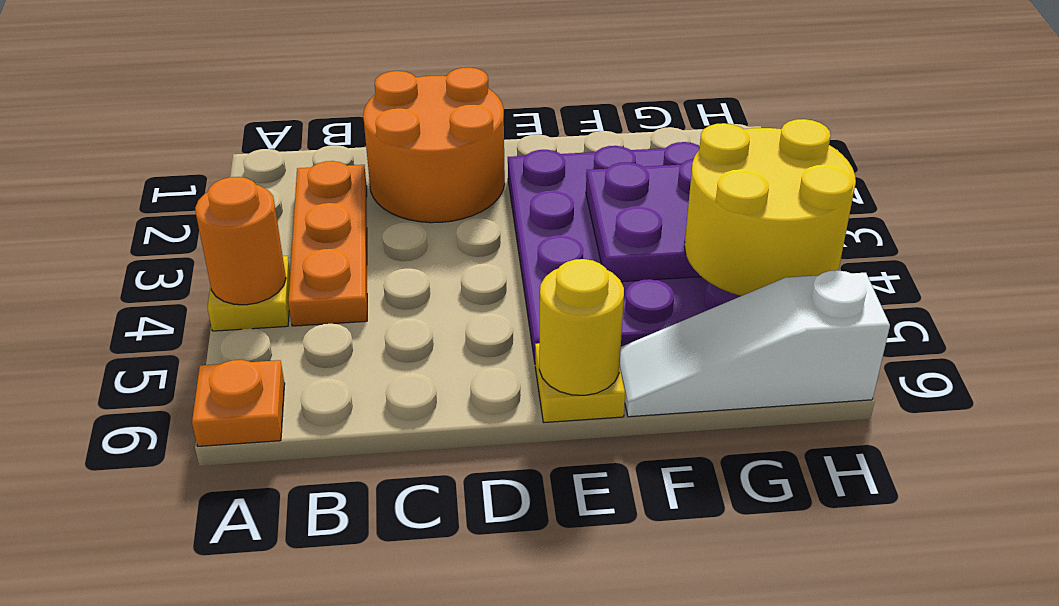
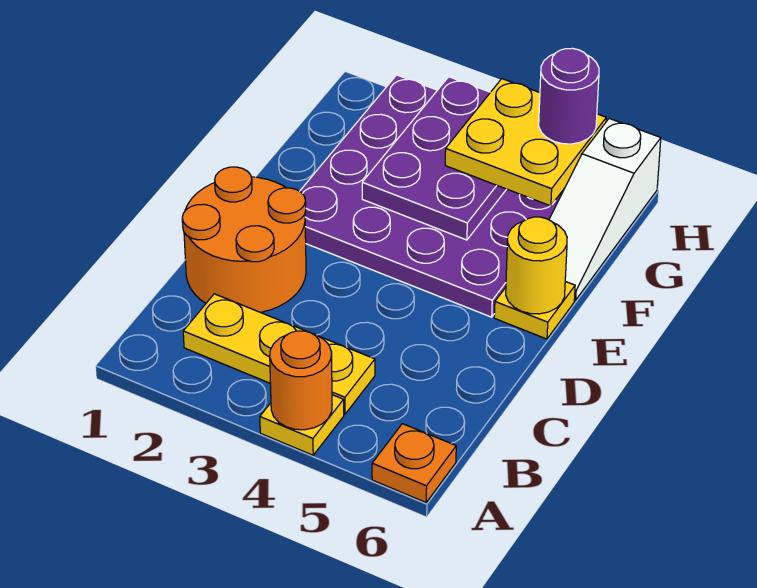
orange plate B2:B4 level 1 -> yellow plate B2:B4 level 1
yellow round brick G4:H5 level 3 -> yellow plate G4:H5 level 3
none -> purple round brick H5 level 4

